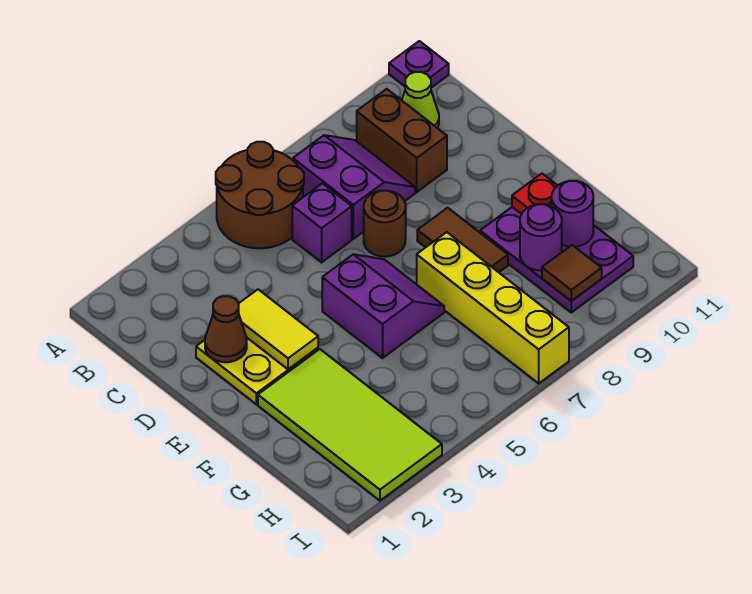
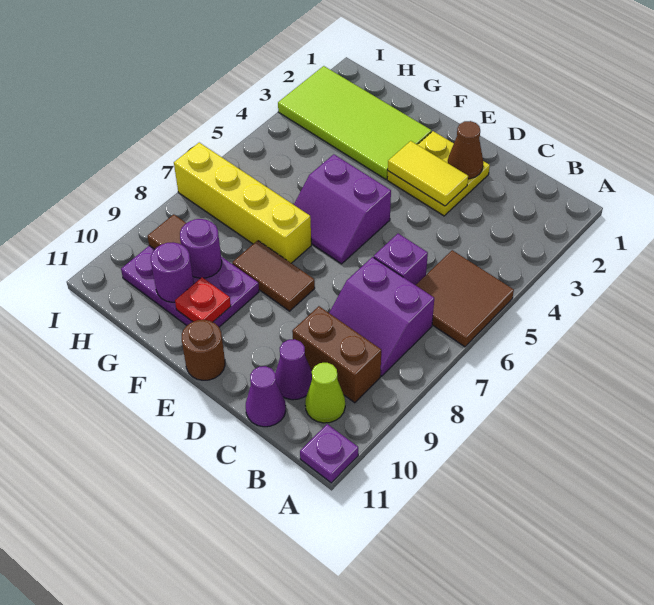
brown round brick A5:B6 level 1 -> brown tile A5:B6 level 1
none -> purple cone C10 level 1
none -> purple cone C11 level 1
brown round brick D7 level 1 -> brown round brick E11 level 1

